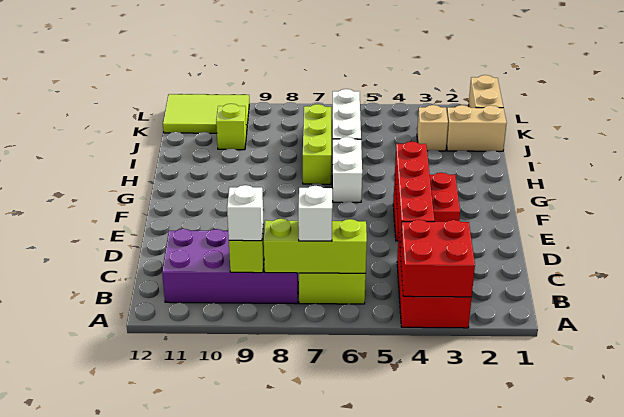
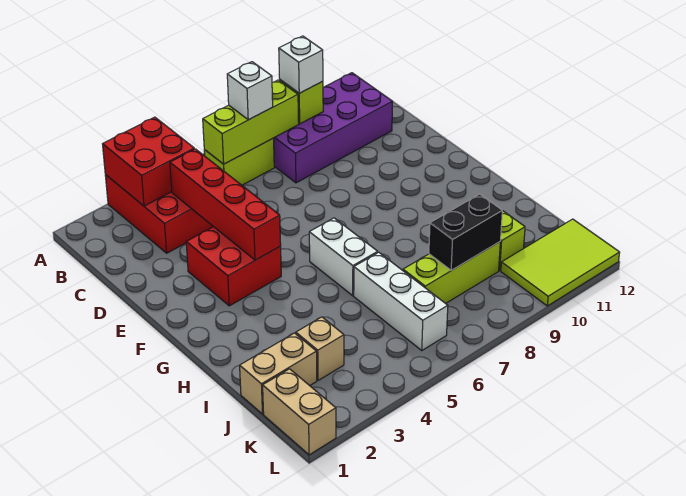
lime brick H7:J7 level 1 -> lime brick J7:J9 level 1
none -> black brick J8:J9 level 2

